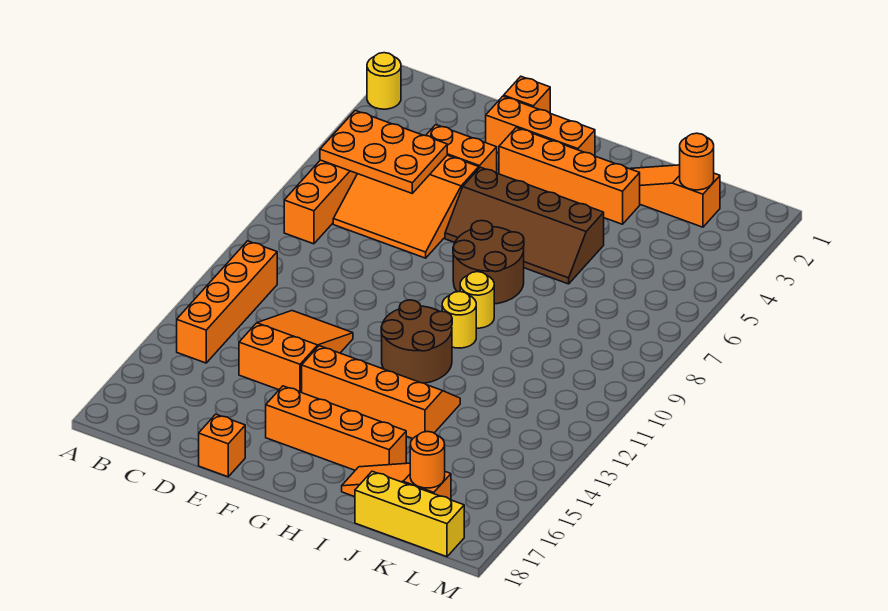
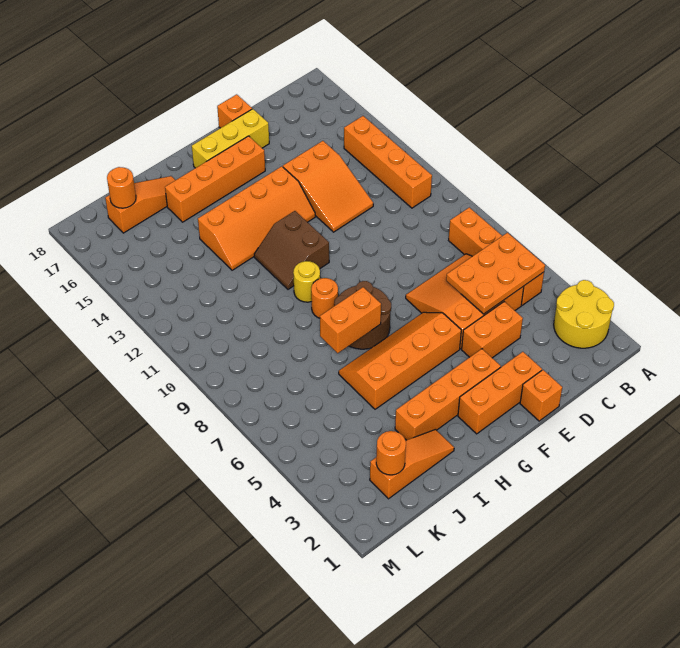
yellow round brick A2 level 1 -> yellow round brick A2:B3 level 1
brown slope F5:I6 level 1 top 5 -> orange slope F5:I6 level 1 top 5
brown round brick G11:H12 level 1 -> brown slope G11:H12 level 1 top G
none -> orange brick H7:I7 level 2
yellow round brick H9 level 1 -> orange round brick H9 level 1
yellow brick J18:L18 level 1 -> yellow brick E17:G17 level 1

